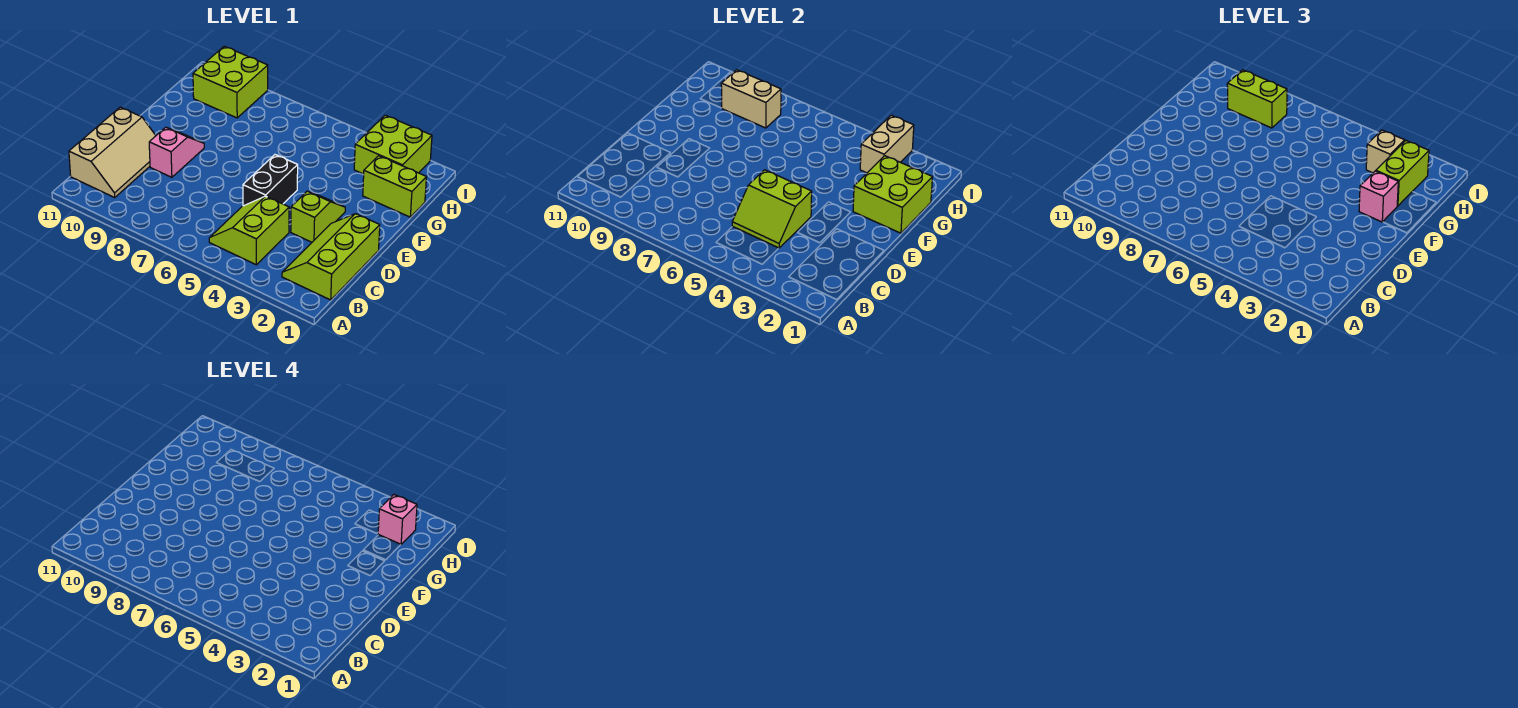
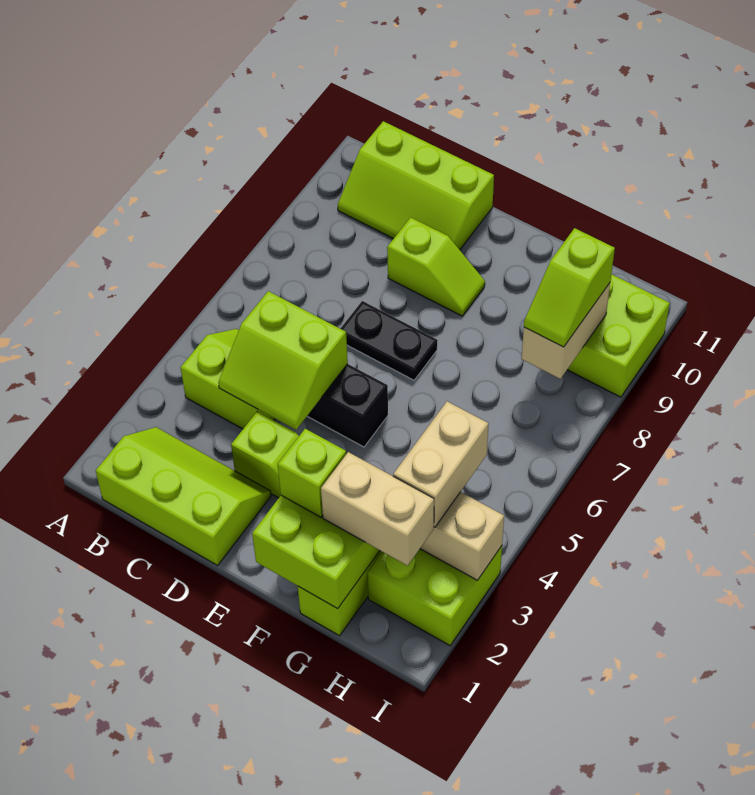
tan slope B10:D11 level 1 top 11 -> lime slope B10:D11 level 1 top 11
lime slope C4:D5 level 2 top D -> lime slope C4:D5 level 2 top 5
none -> black plate D7:E7 level 1
pink slope D9:E9 level 1 top D -> lime slope D9:E9 level 1 top D
pink brick F2 level 3 -> lime brick F2 level 3
lime brick G2:H2 level 3 -> tan brick G2:H2 level 3
pink brick H2 level 4 -> none
tan brick H3 level 3 -> tan brick H3:H4 level 3
lime brick H8:H9 level 3 -> lime slope H8:H9 level 3 top 9

